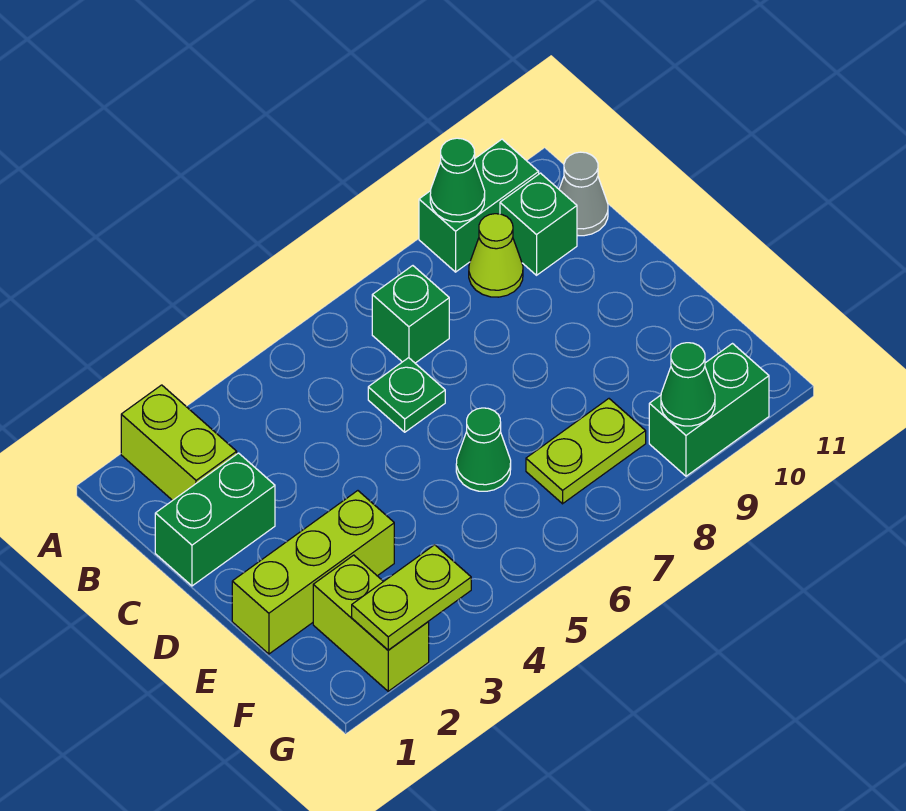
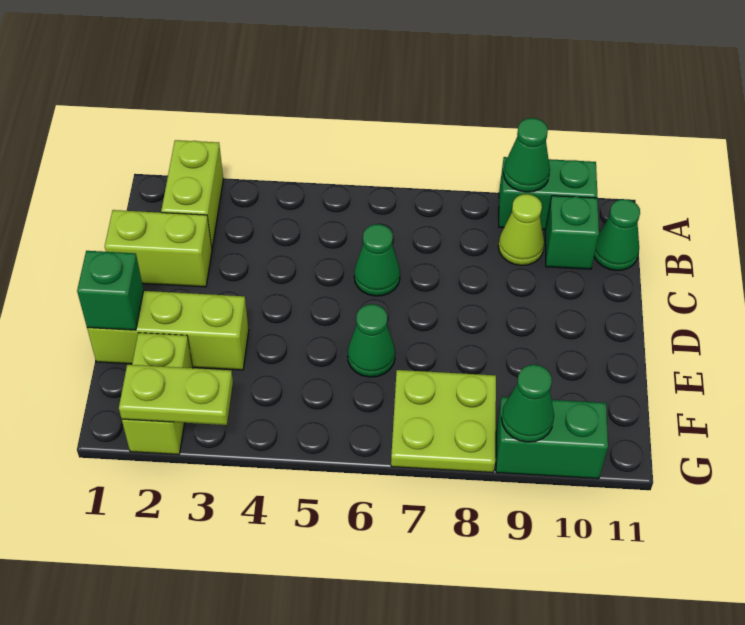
green brick B7 level 1 -> green brick E1 level 2
grey cone B11 level 1 -> green cone B11 level 1
green brick C1:C2 level 1 -> lime brick C1:C2 level 1
green plate C6 level 1 -> green cone C6 level 1
lime plate F7:F8 level 1 -> lime plate F7:G8 level 1

